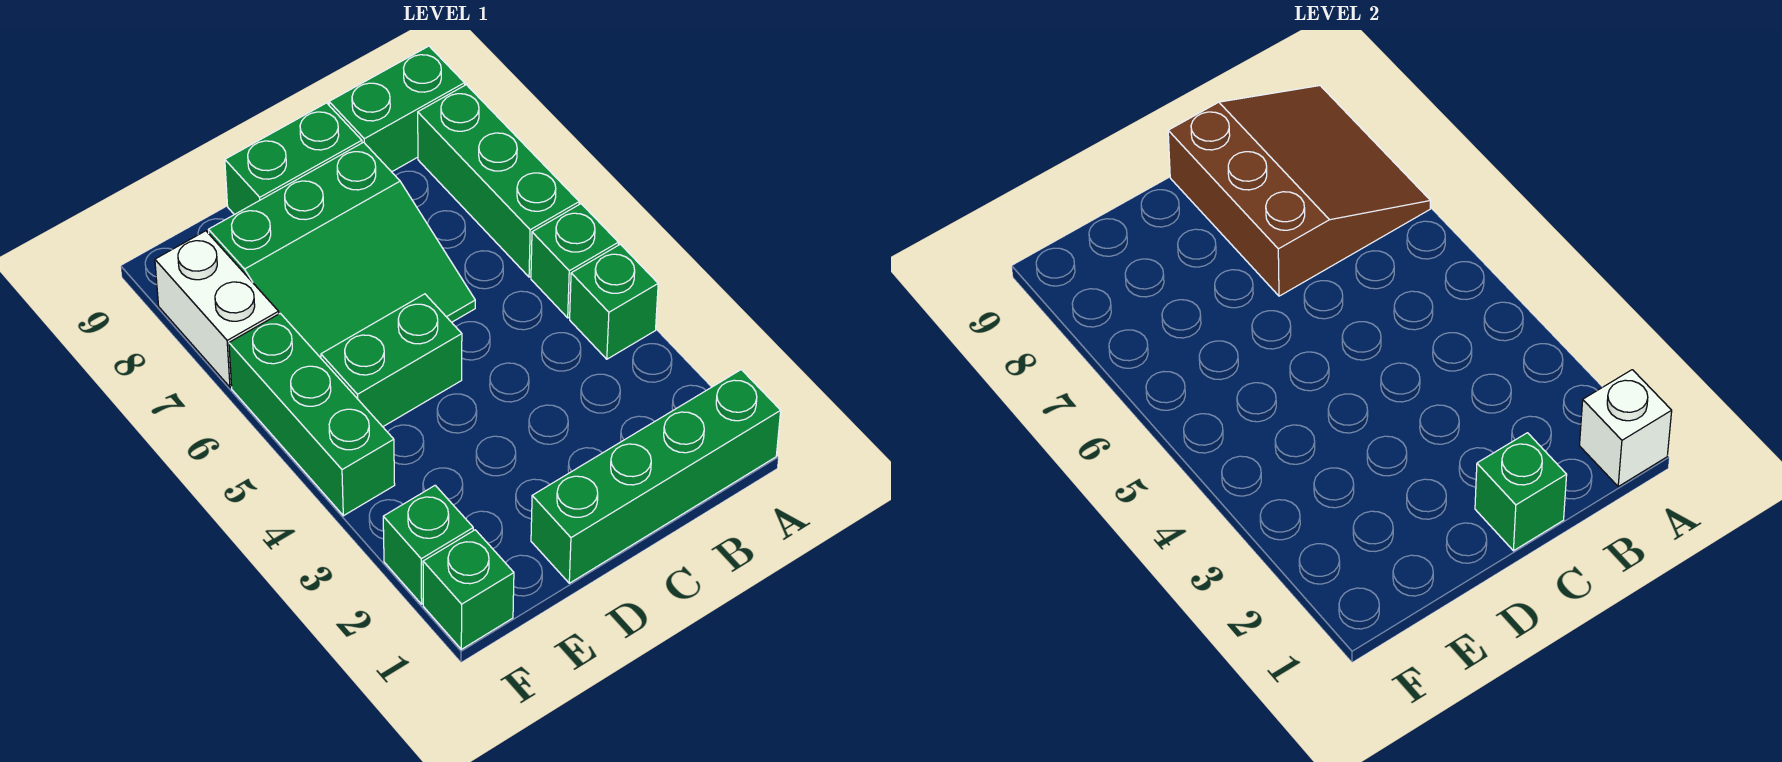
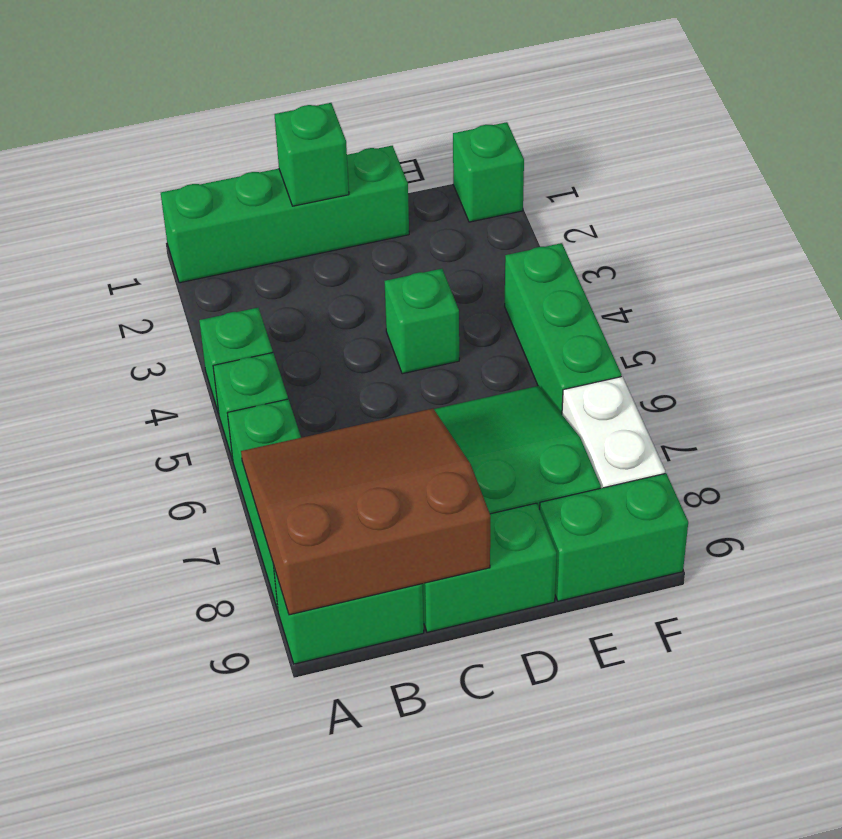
white brick A1 level 2 -> none
brown slope A7:C9 level 2 top C -> brown slope A7:C9 level 2 top 9
green brick D5:E5 level 1 -> green brick E9:F9 level 1
green brick F2 level 1 -> green brick D4 level 1

